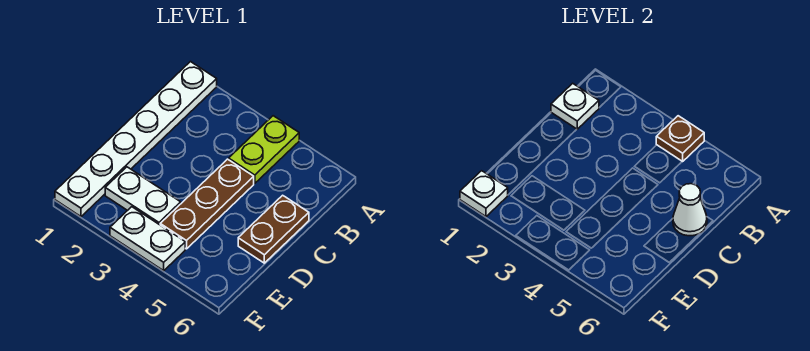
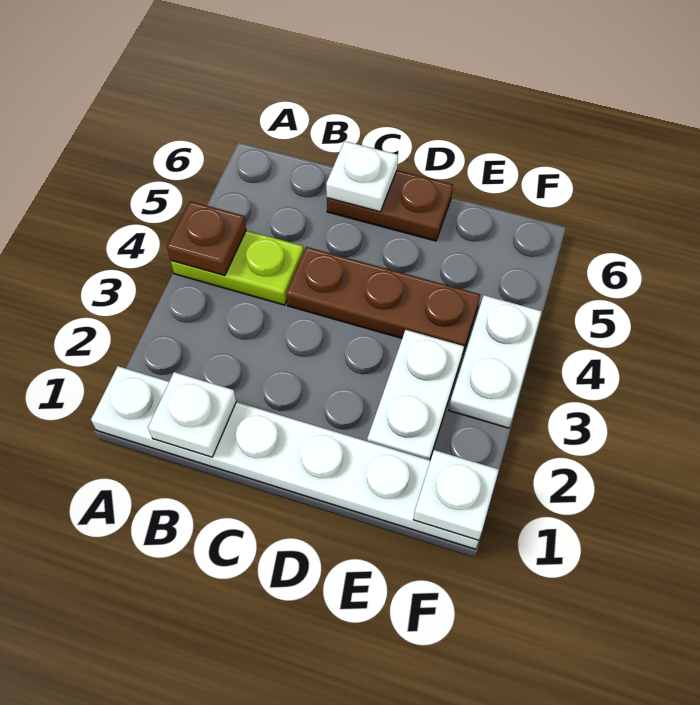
white cone C6 level 2 -> white plate C6 level 2

